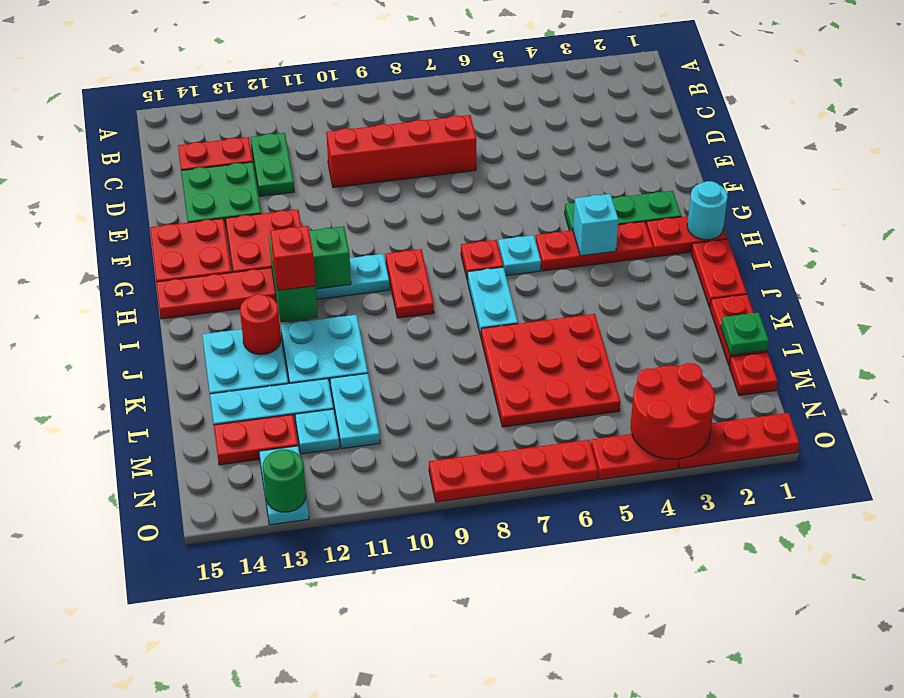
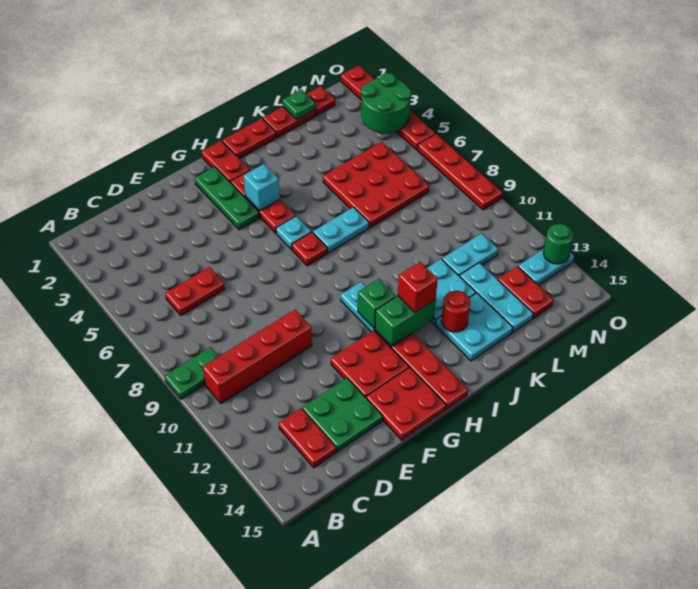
green plate C12:D12 level 1 -> green plate A9:B9 level 1
red brick D7:D10 level 1 -> red brick B10:E10 level 1
cyan round brick H1 level 2 -> none
red plate H9:I9 level 1 -> red plate C6:D6 level 1
cyan plate M12 level 1 -> none
red round brick N3:O4 level 2 -> green round brick N3:O4 level 2

